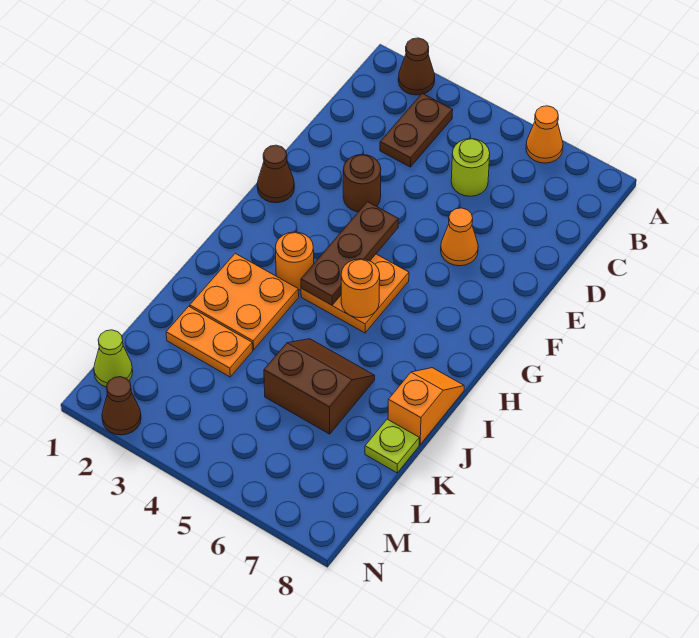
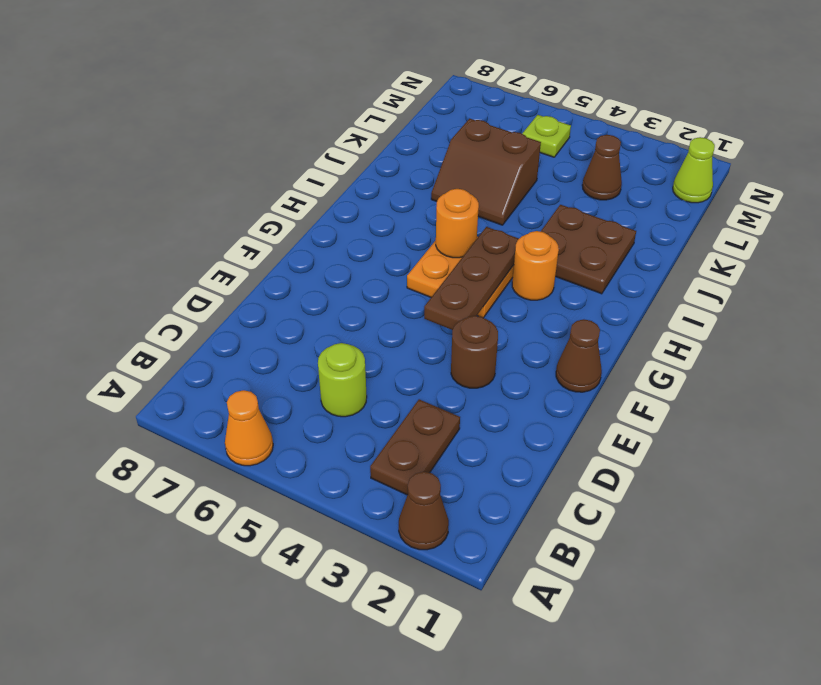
orange cone E6 level 1 -> none
orange plate I2:J3 level 1 -> brown plate I2:J3 level 1
orange slope I8:J8 level 1 top J -> none
orange plate K2:K3 level 1 -> none
lime plate K8 level 1 -> lime plate M5 level 1
brown cone N2 level 1 -> brown cone L3 level 1

